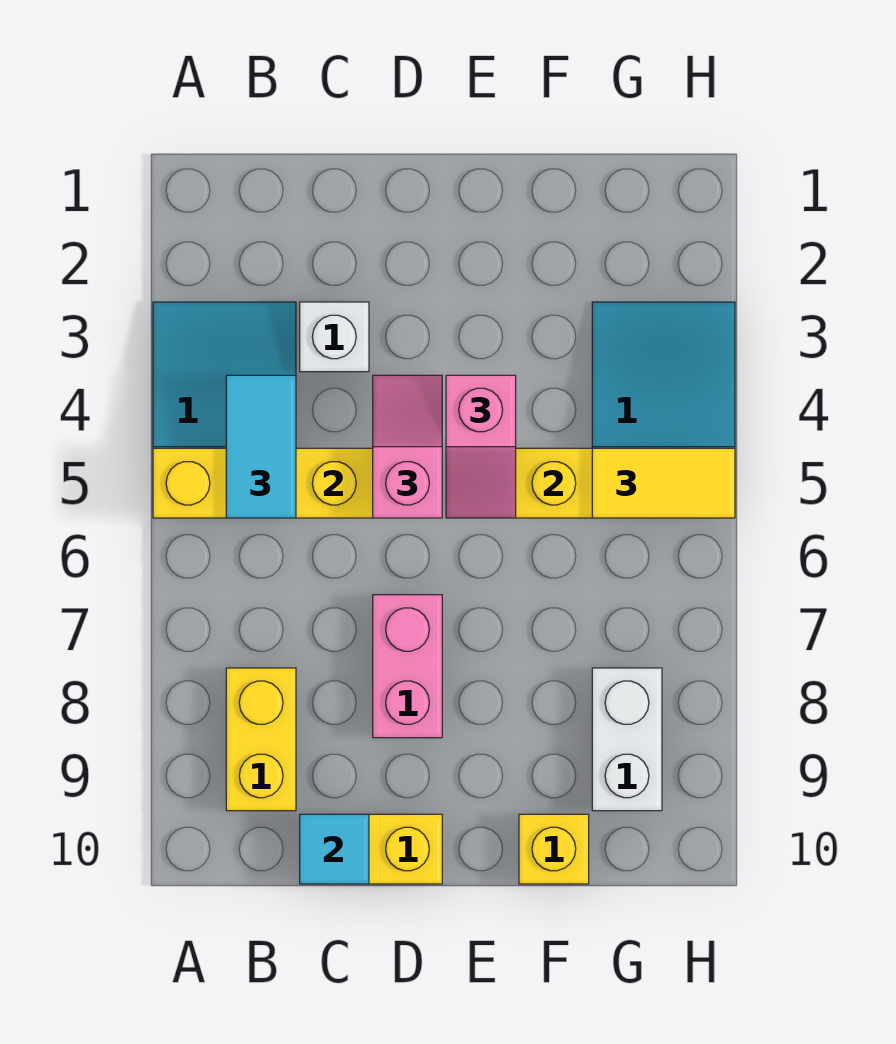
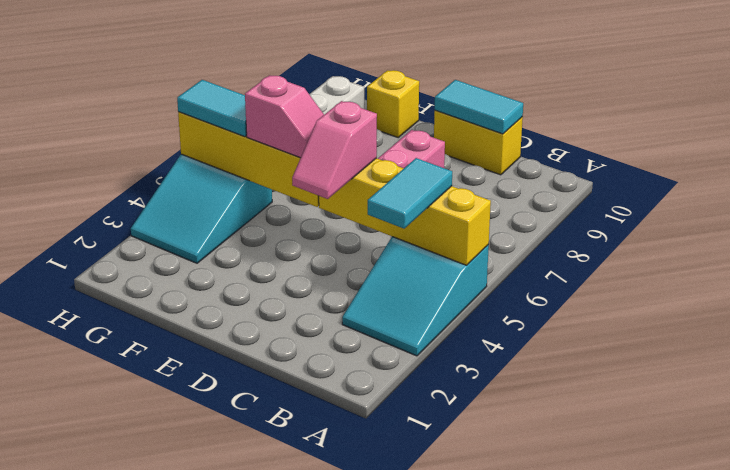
yellow brick B8:B9 level 1 -> none
white brick C3 level 1 -> none
cyan tile C10 level 2 -> cyan tile C10:D10 level 2
pink slope E4:E5 level 3 top 4 -> pink slope E5:F5 level 3 top F
yellow tile G5:H5 level 3 -> cyan tile G5:H5 level 3

